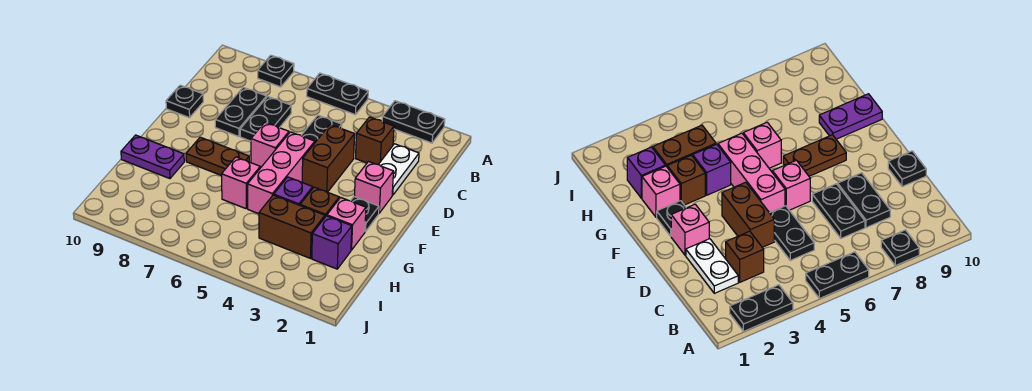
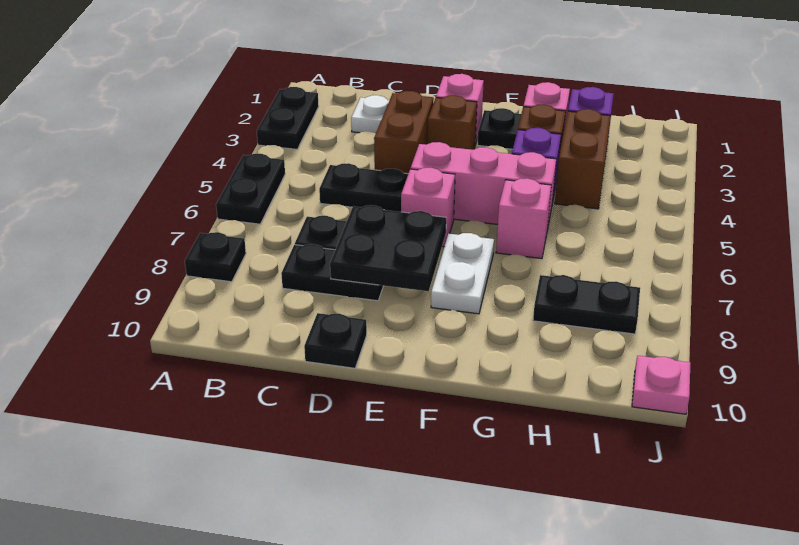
brown brick C3 level 1 -> brown brick E3 level 1
brown brick D4:E4 level 1 -> brown brick D3:D4 level 1
none -> black plate D7:E8 level 2
brown plate F7:F8 level 1 -> white plate F7:F8 level 1
purple plate G9:G10 level 1 -> none
none -> black plate H8:I8 level 1
none -> pink plate J10 level 1

